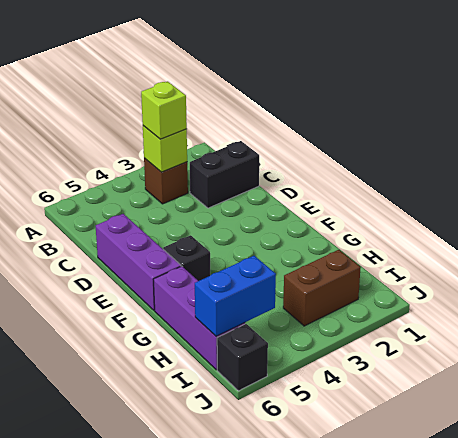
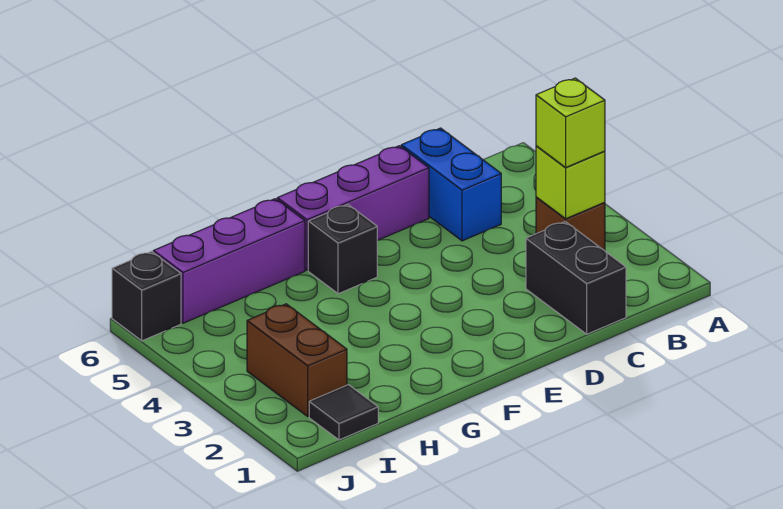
none -> black tile I1 level 1
blue brick I5:I6 level 2 -> blue brick C5:C6 level 1

